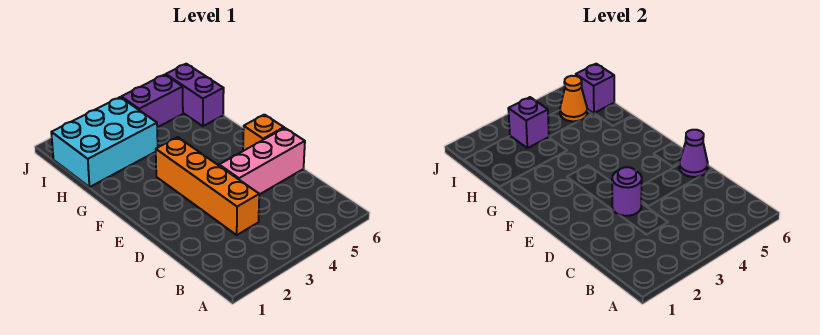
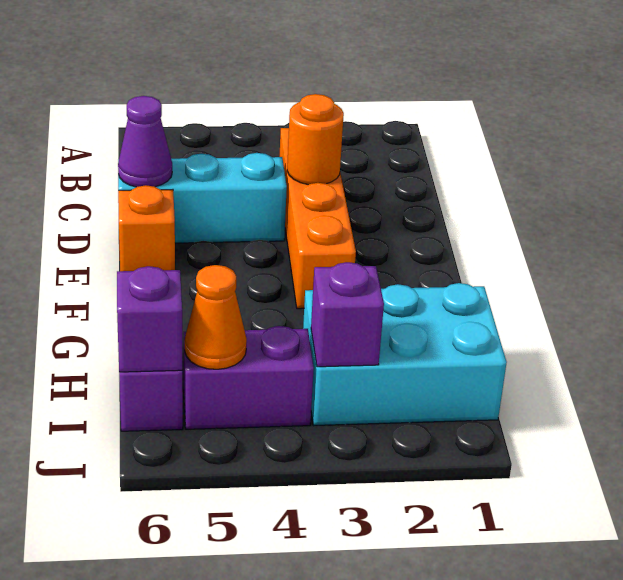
purple round brick D3 level 2 -> orange round brick D3 level 2
pink brick D4:D6 level 1 -> cyan brick D4:D6 level 1

